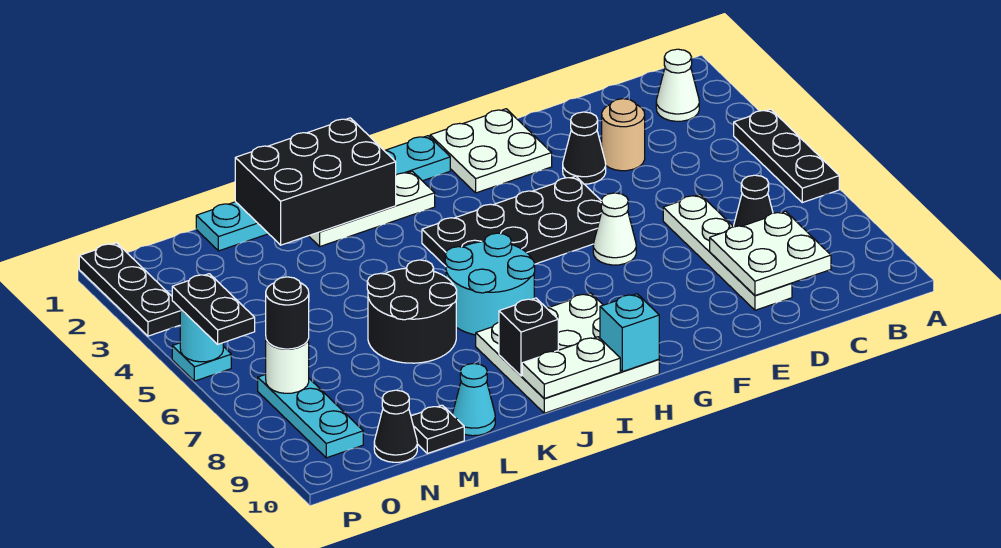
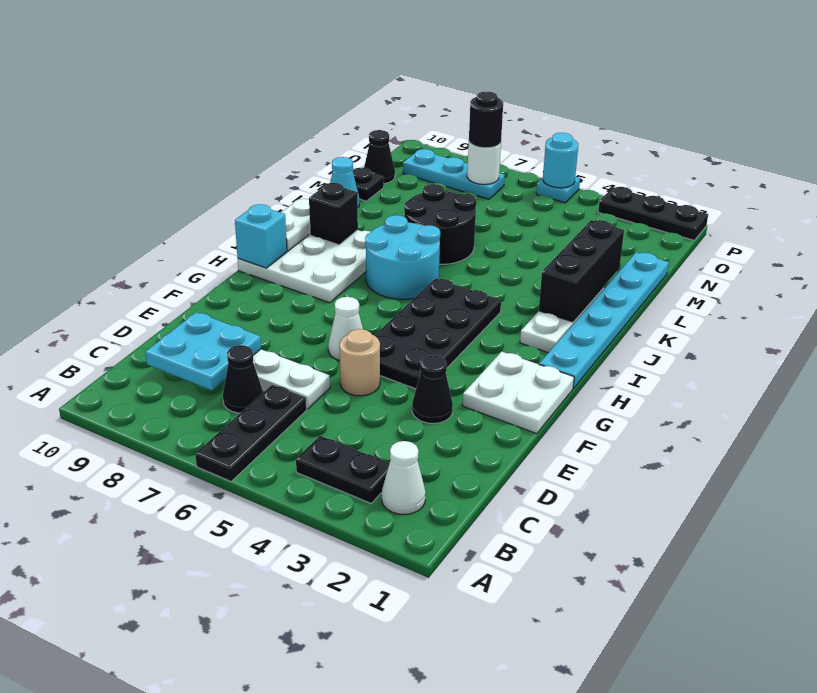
black plate A4:A6 level 1 -> black plate A6:C6 level 1
white plate C8:D9 level 2 -> cyan plate C8:D9 level 2
tan round brick D3 level 1 -> tan round brick E5 level 1
black brick J1:L2 level 2 -> black brick J2:L2 level 2
black plate P5:P6 level 3 -> black plate B3:B4 level 1

